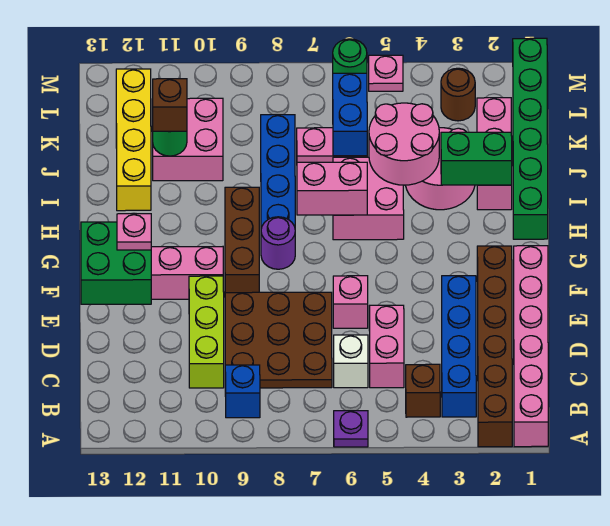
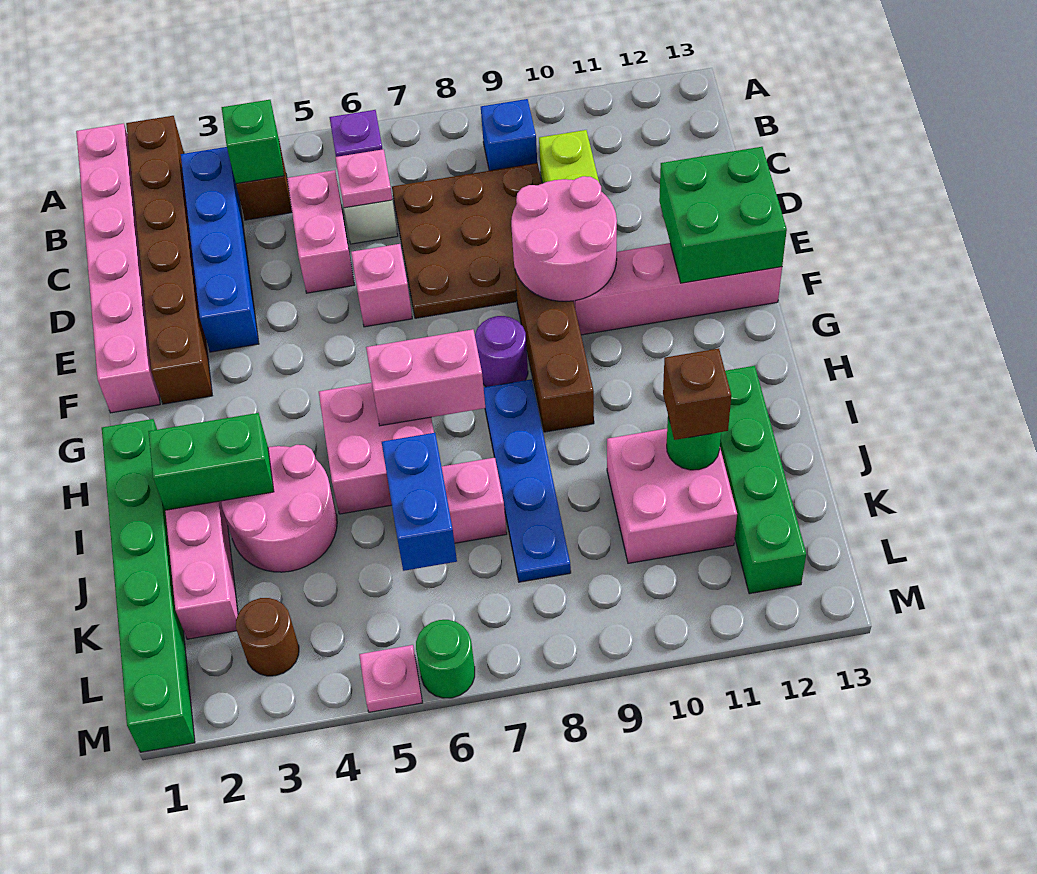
none -> green brick B4 level 2
pink plate F12 level 3 -> pink plate C6 level 2
pink round brick I4:J5 level 2 -> pink round brick E9:F10 level 2
yellow brick I12:L12 level 1 -> green brick I12:L12 level 1

